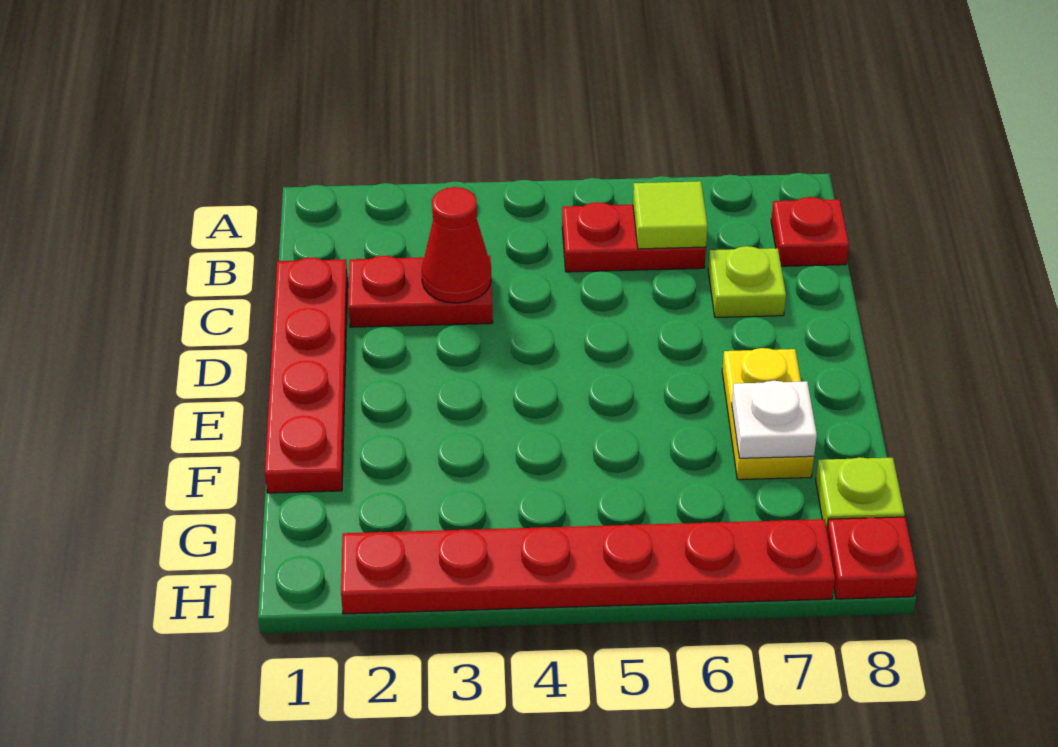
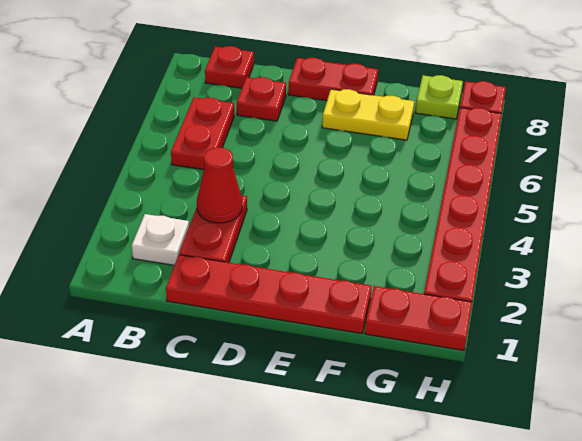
lime tile B6 level 2 -> none
lime plate C7 level 1 -> red plate C7 level 1
none -> red plate D8:E8 level 1
white plate F7 level 2 -> white plate B2 level 1
none -> red plate G1:H1 level 1

